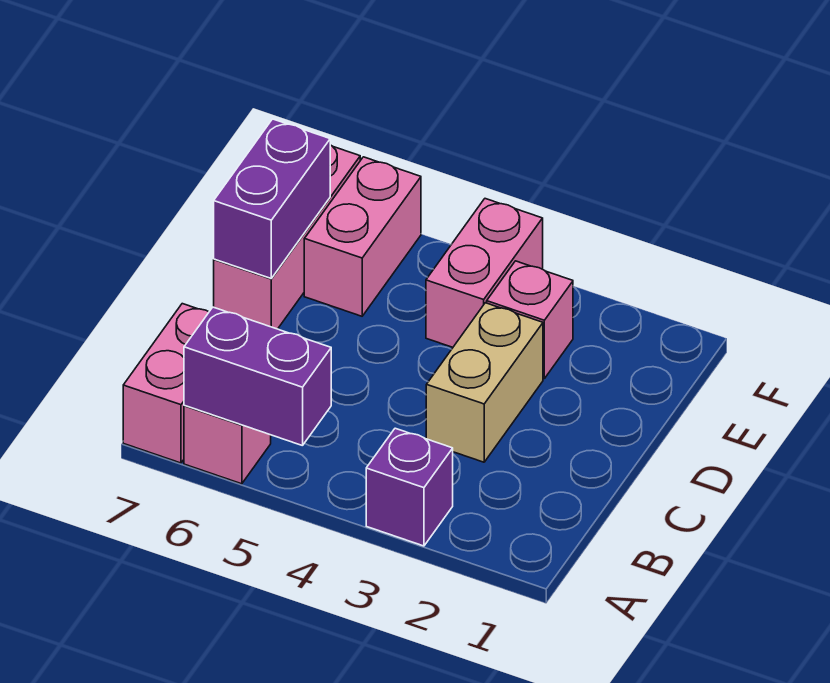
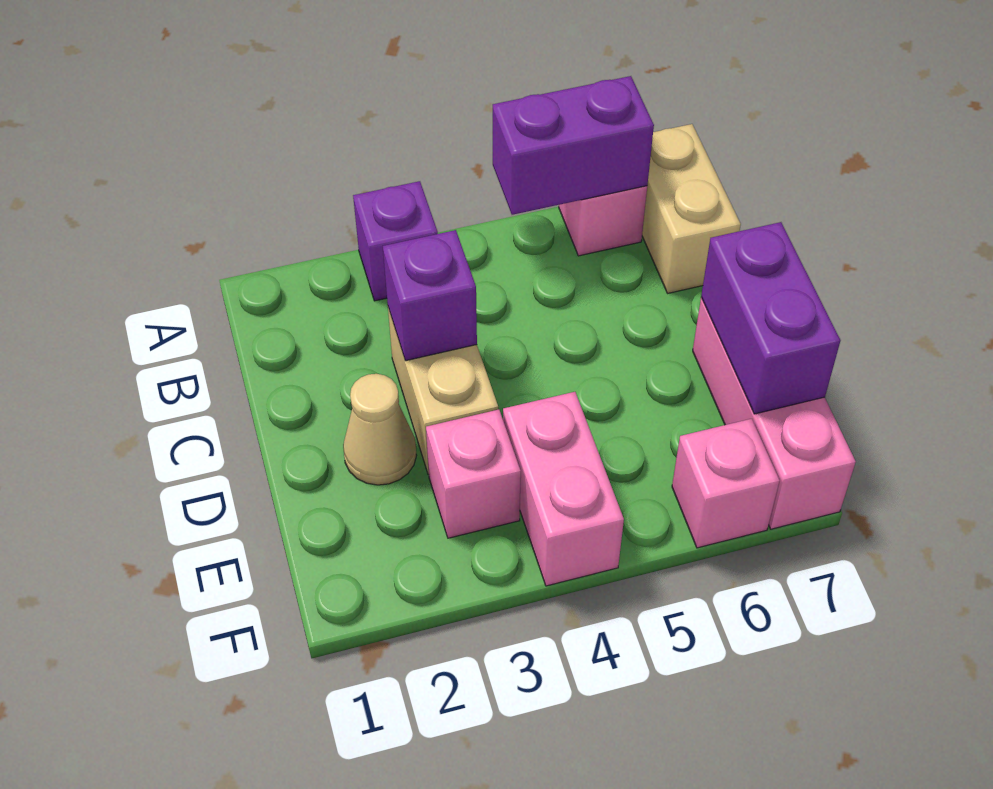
pink brick A7:B7 level 1 -> tan brick A7:B7 level 1
none -> purple brick C3 level 2
none -> tan cone D2 level 1
pink brick E6:F6 level 1 -> pink brick F6 level 1

